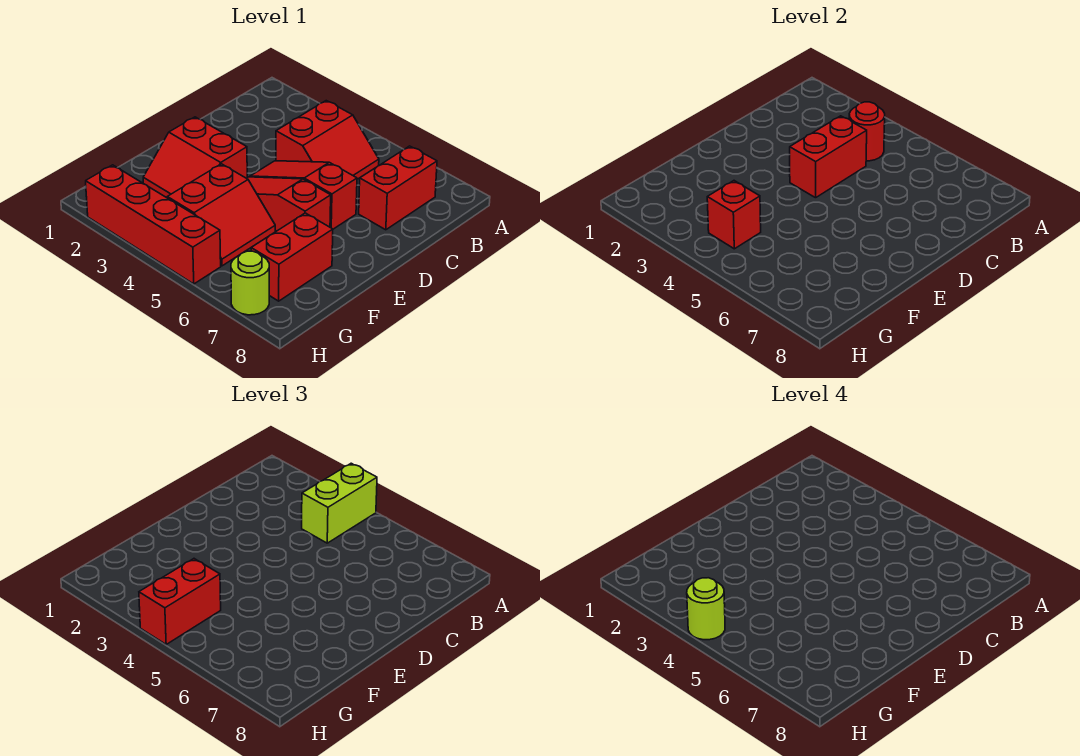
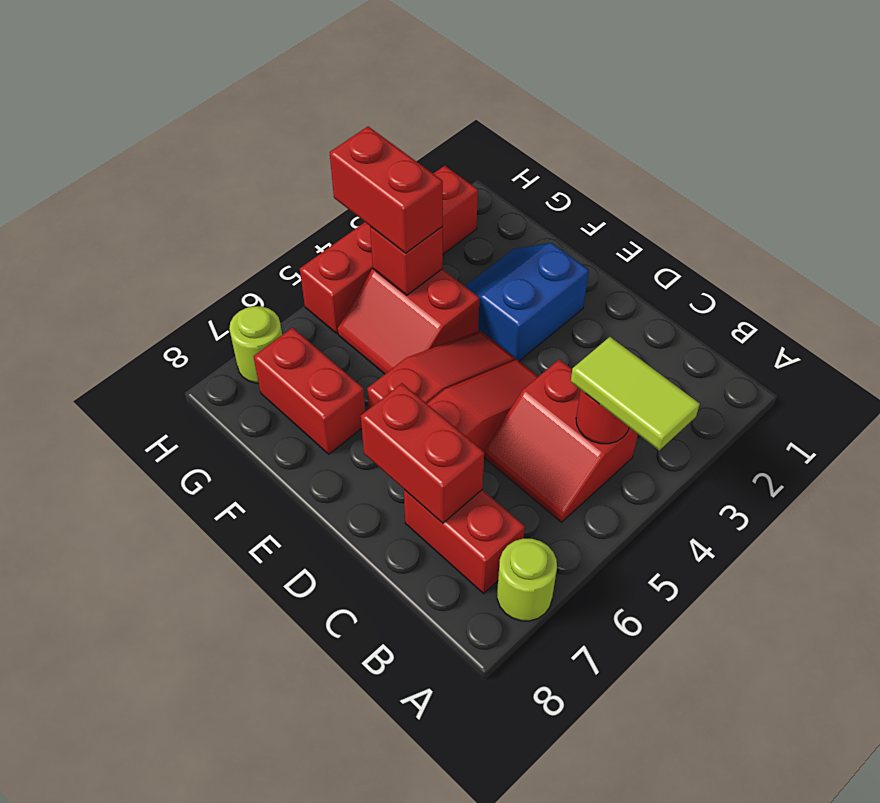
lime brick A4:B4 level 3 -> lime tile A4:B4 level 3
red brick C4:D4 level 2 -> red brick C7:D7 level 2
red slope E2:F3 level 1 top E -> blue slope E2:F3 level 1 top E
lime round brick H4 level 4 -> lime round brick A7 level 1

